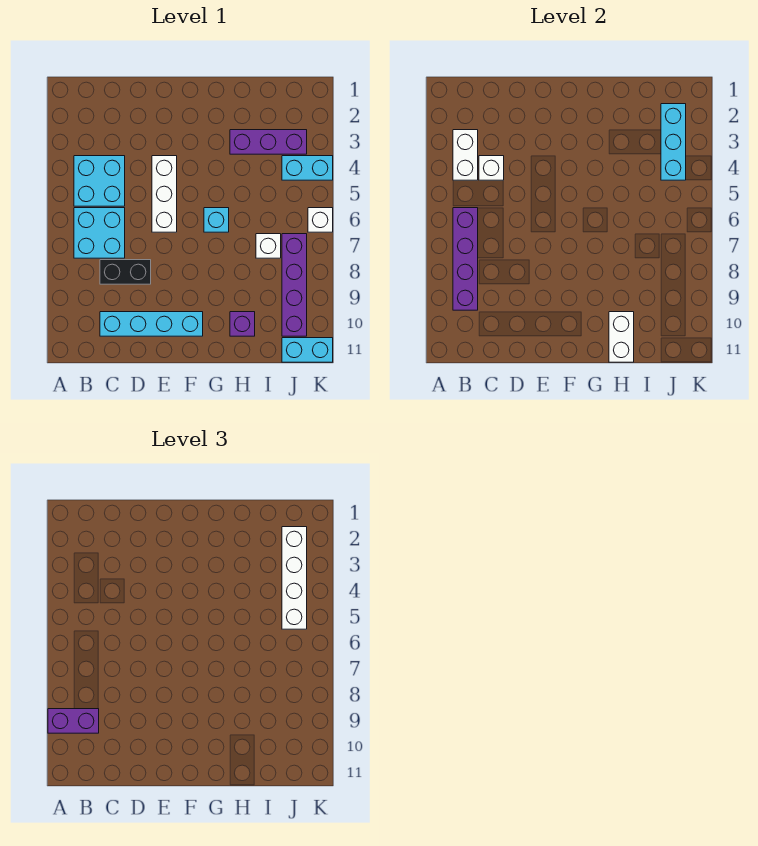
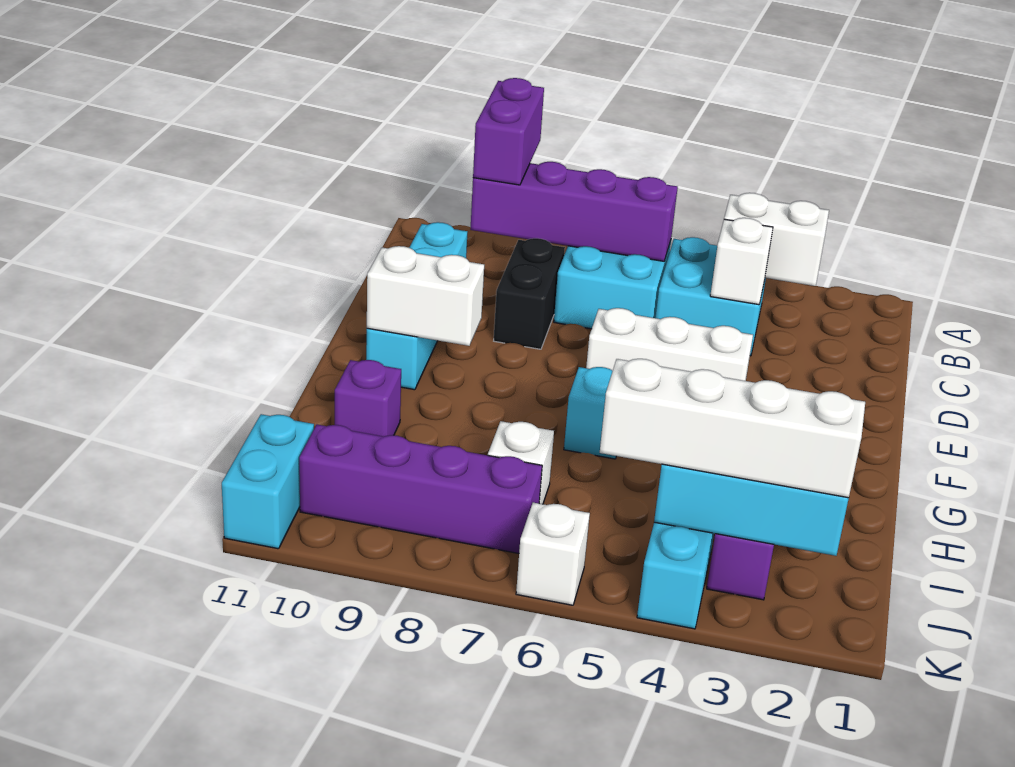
white brick H10:H11 level 2 -> white brick F9:F10 level 2

